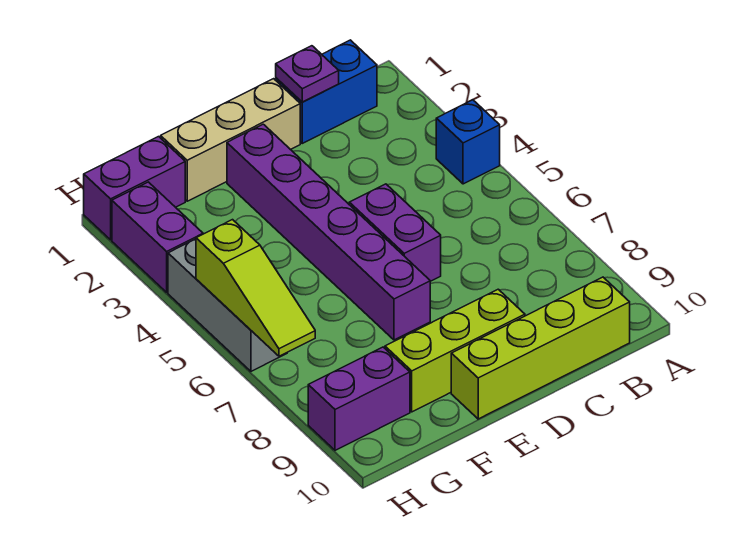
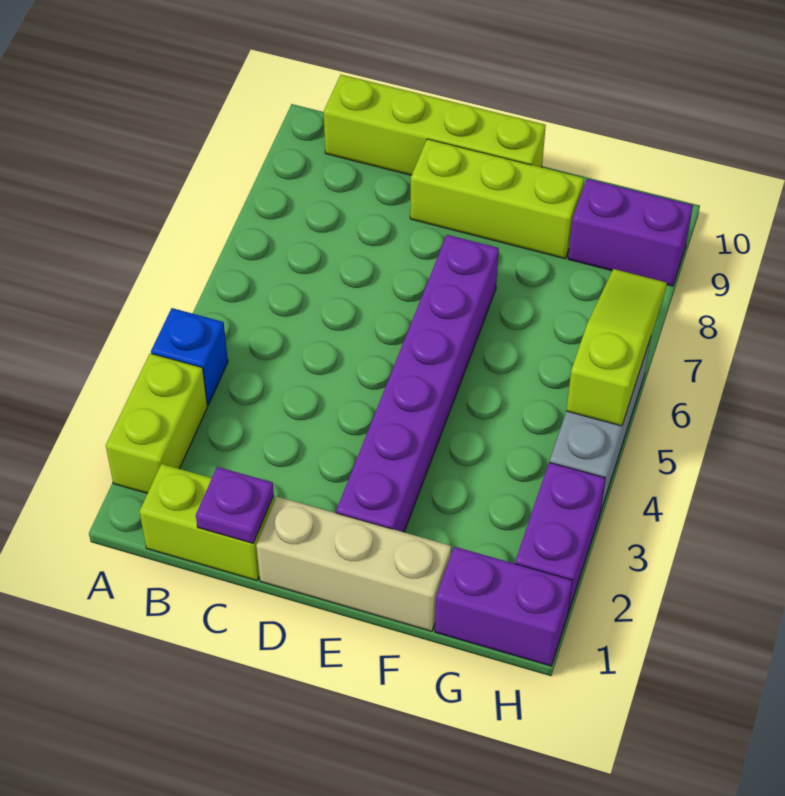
none -> lime brick A2:A3 level 1
blue brick B1:C1 level 1 -> lime brick B1:C1 level 1
purple brick D5:D6 level 1 -> none

